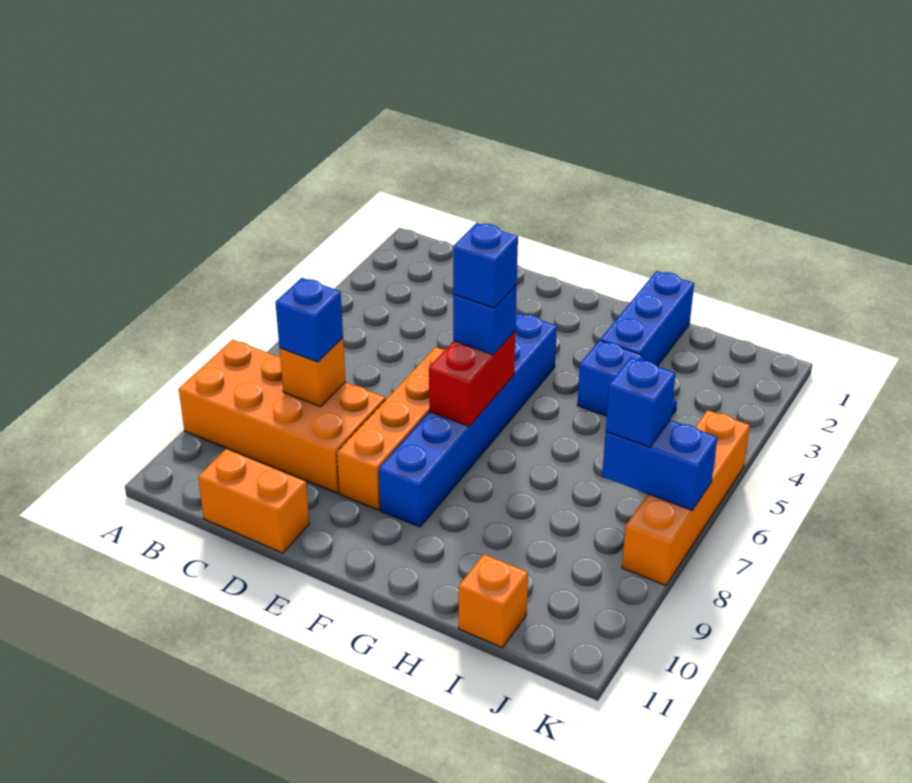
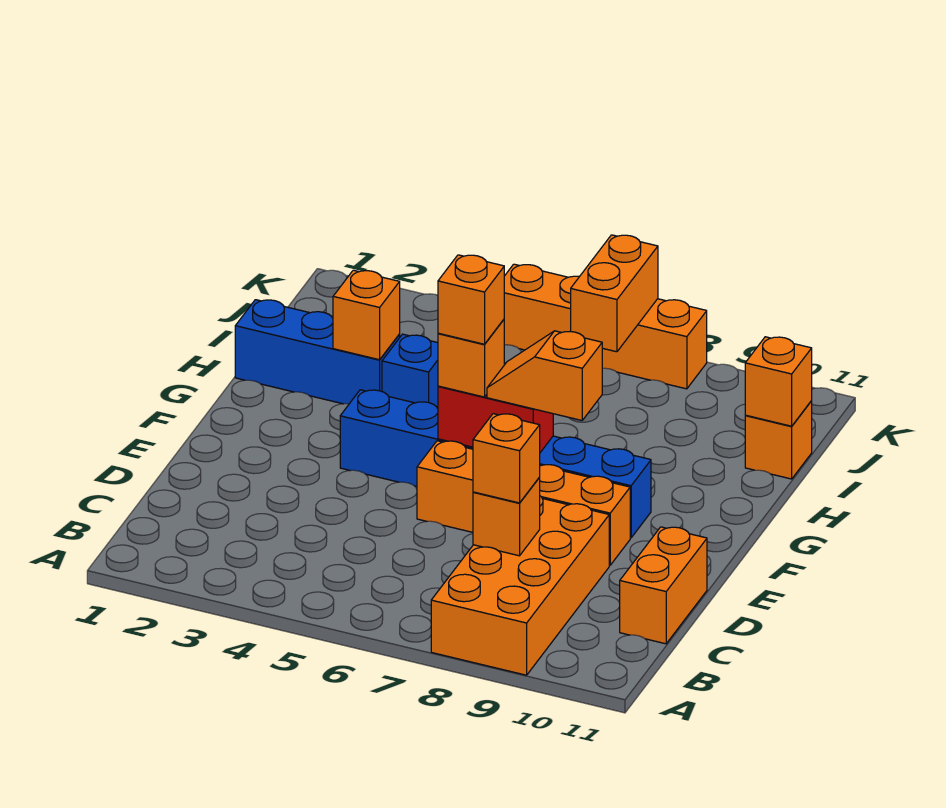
blue brick C8 level 3 -> orange brick C8 level 3
blue brick F6 level 3 -> orange brick F6 level 3
blue brick F6 level 4 -> orange brick F6 level 4
none -> orange slope F7:F8 level 3 top 8
none -> orange brick H3 level 2
none -> orange brick I11 level 2
blue brick J7:K7 level 2 -> orange brick J7:K7 level 2
blue brick J7 level 3 -> none

